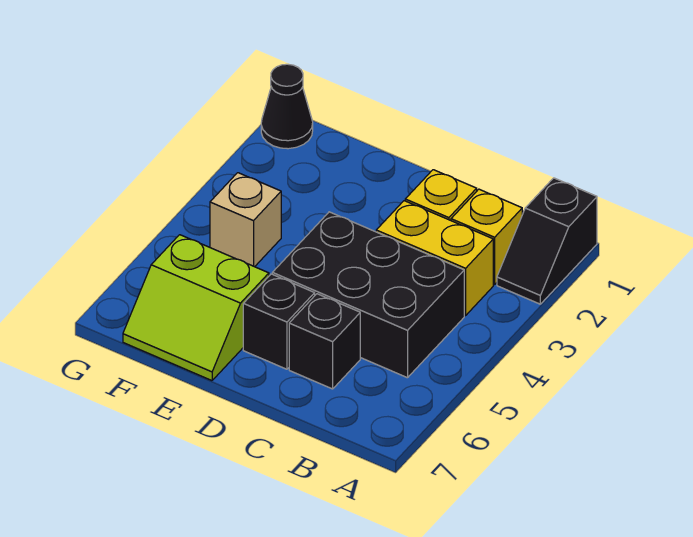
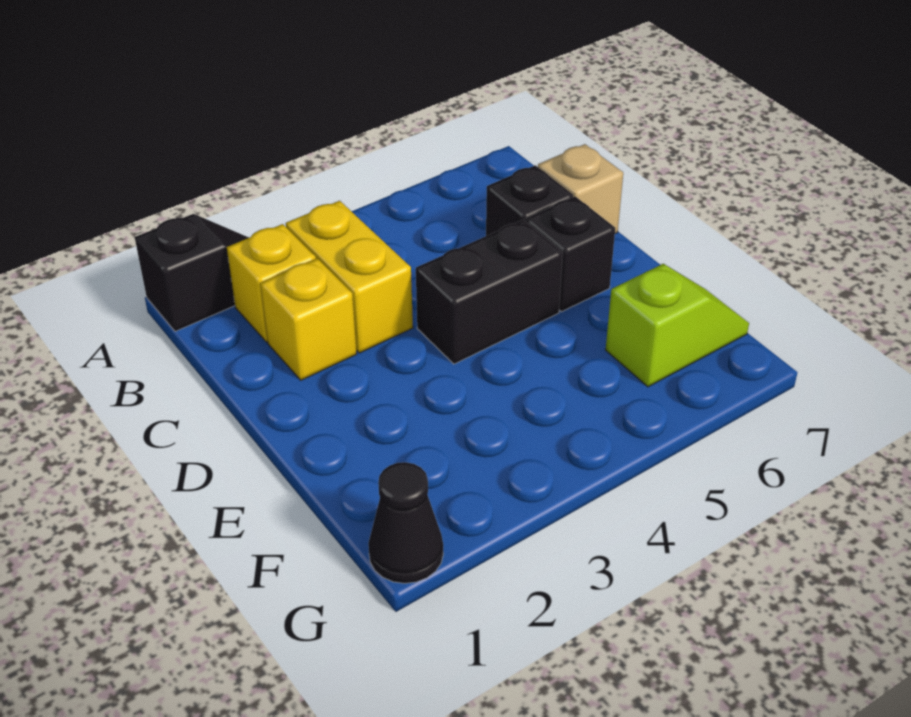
black brick B4:D5 level 1 -> black brick D4:D5 level 1
lime slope E6:F7 level 1 top 6 -> lime slope F6:F7 level 1 top 6
tan brick F4 level 1 -> tan brick C7 level 1

